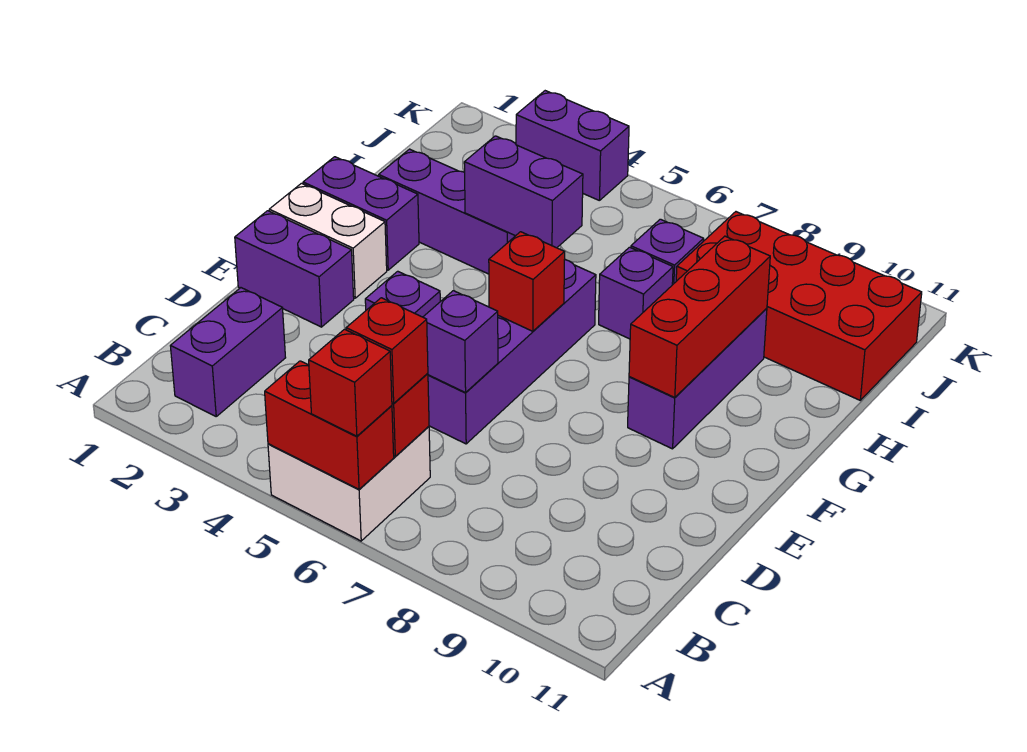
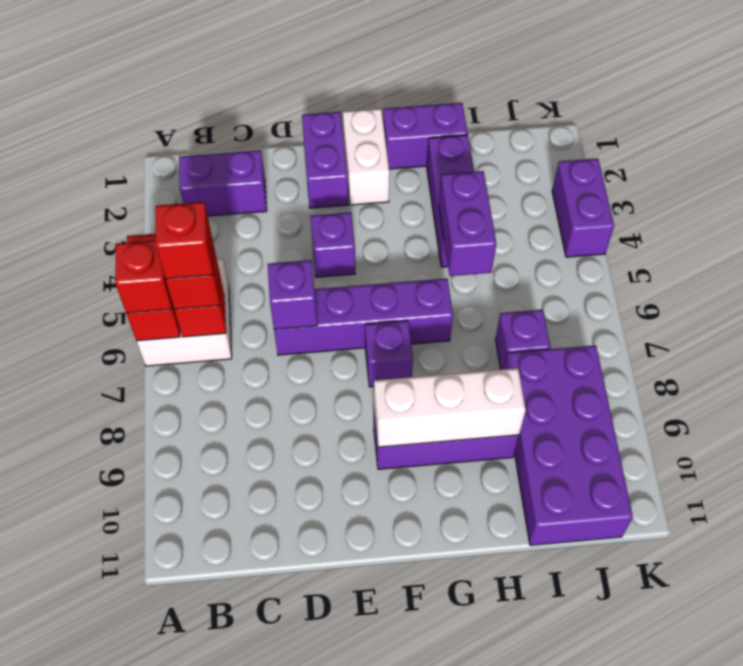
red brick F6 level 2 -> red brick B6 level 4
red brick F9:H9 level 2 -> white brick F9:H9 level 2
purple brick G1:G2 level 1 -> purple brick G1:H1 level 1
purple brick H7 level 1 -> purple brick F7 level 1
red brick I8:J11 level 1 -> purple brick I8:J11 level 1

